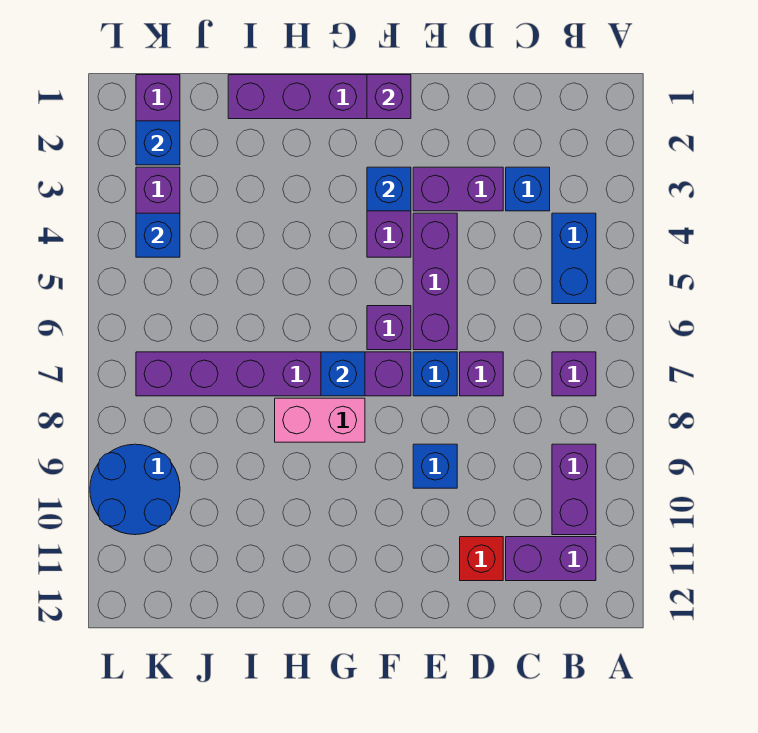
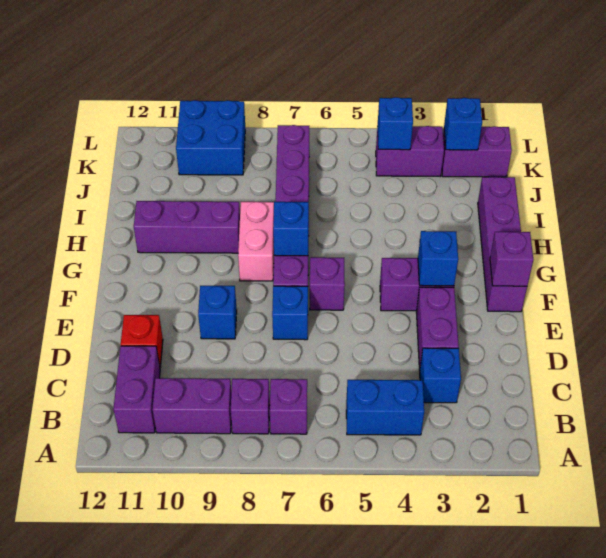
purple brick D7 level 1 -> purple brick B8 level 1
purple brick E4:E6 level 1 -> purple brick H9:H11 level 1
blue round brick K9:L10 level 1 -> blue brick K9:L10 level 1

